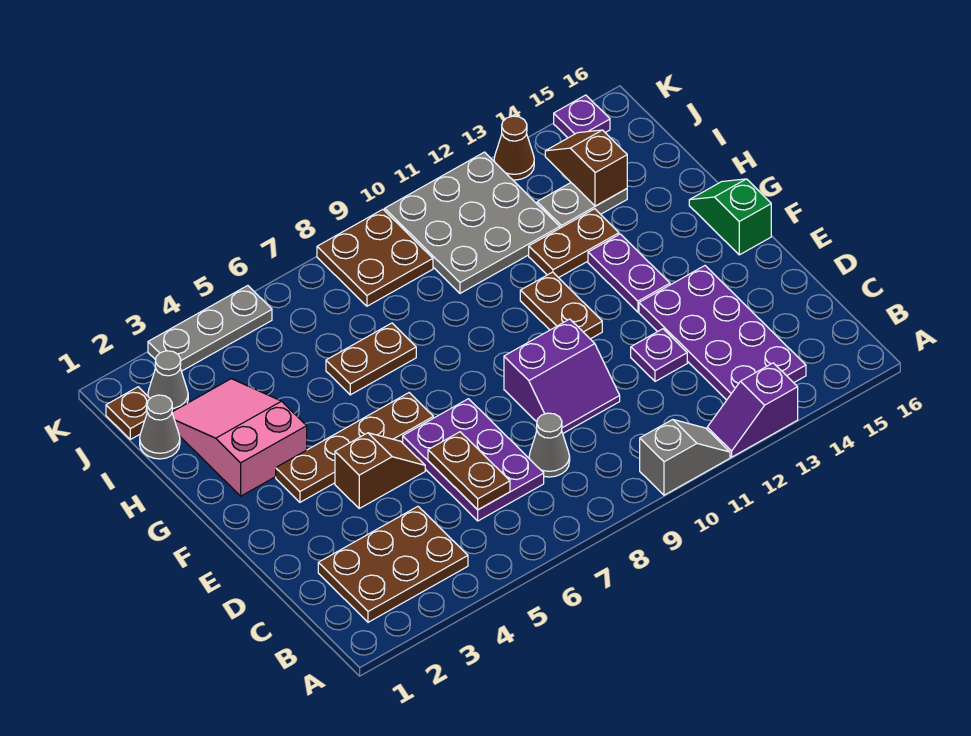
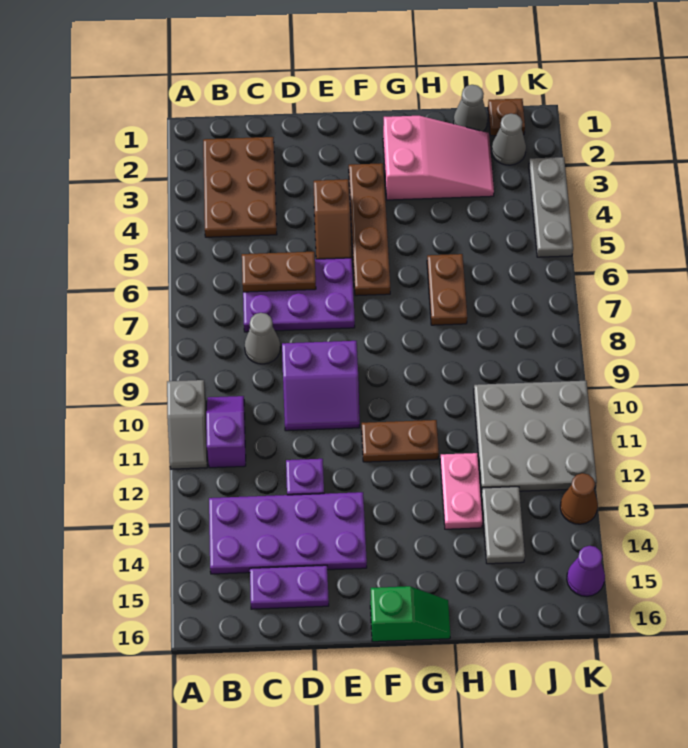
purple slope A12:A13 level 1 top 13 -> purple slope B10:B11 level 1 top 11
purple slope D9:E10 level 1 top E -> purple slope D9:E10 level 1 top 9
purple plate F13:G13 level 1 -> purple plate C15:D15 level 1
brown plate H12:H13 level 1 -> pink plate H12:H13 level 1
brown slope I14:J14 level 2 top I -> none
brown plate J8:K9 level 1 -> none
purple plate K15 level 1 -> purple cone K15 level 1

